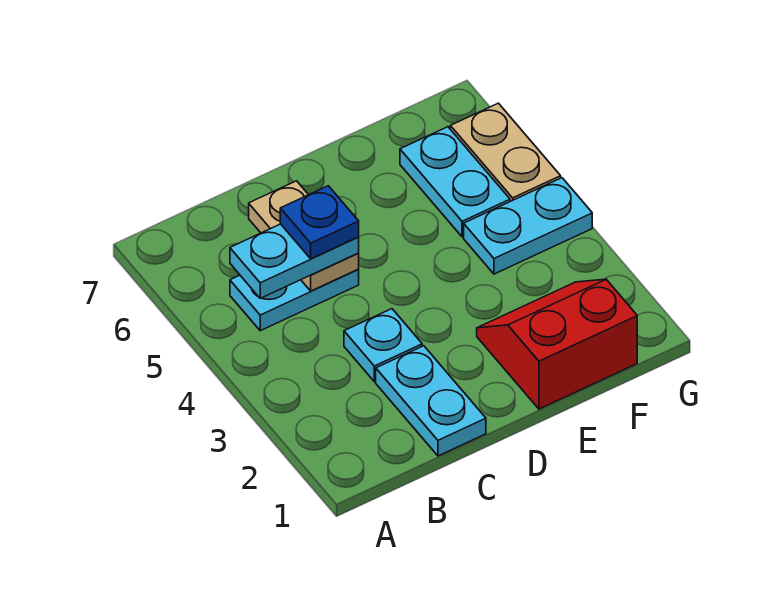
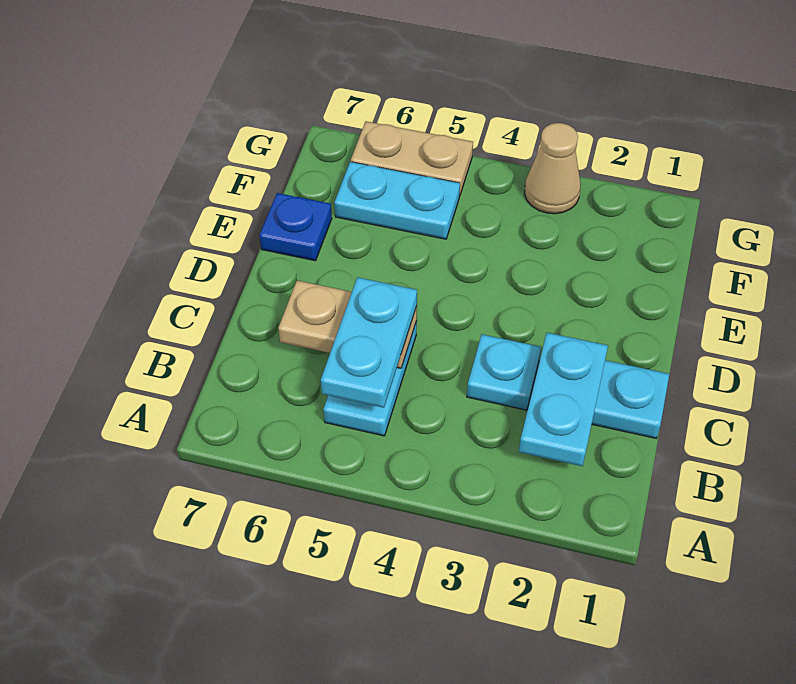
blue plate C5 level 4 -> blue plate E7 level 1
red slope E1:F2 level 1 top 1 -> none
cyan plate F4:G4 level 1 -> cyan plate B2:C2 level 2
none -> tan cone G3 level 1

